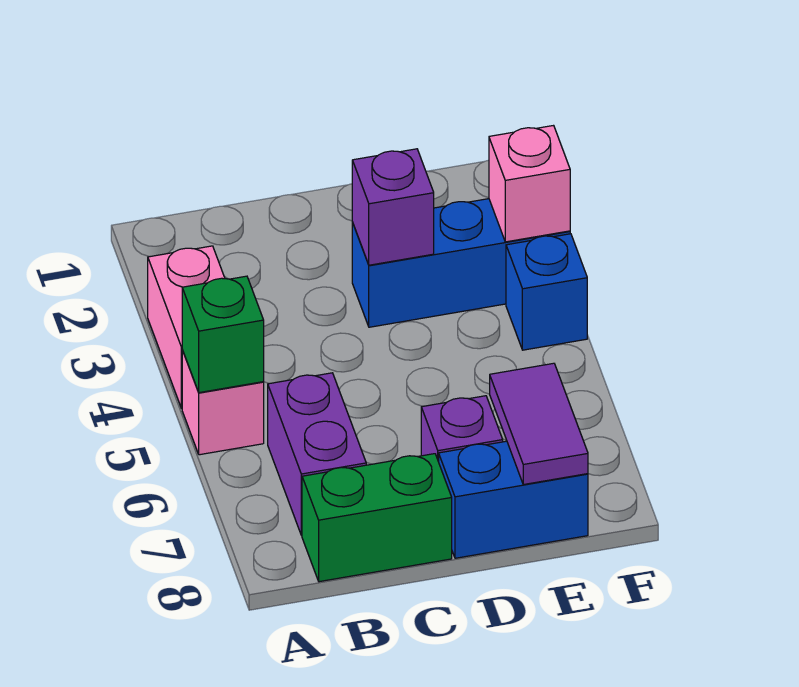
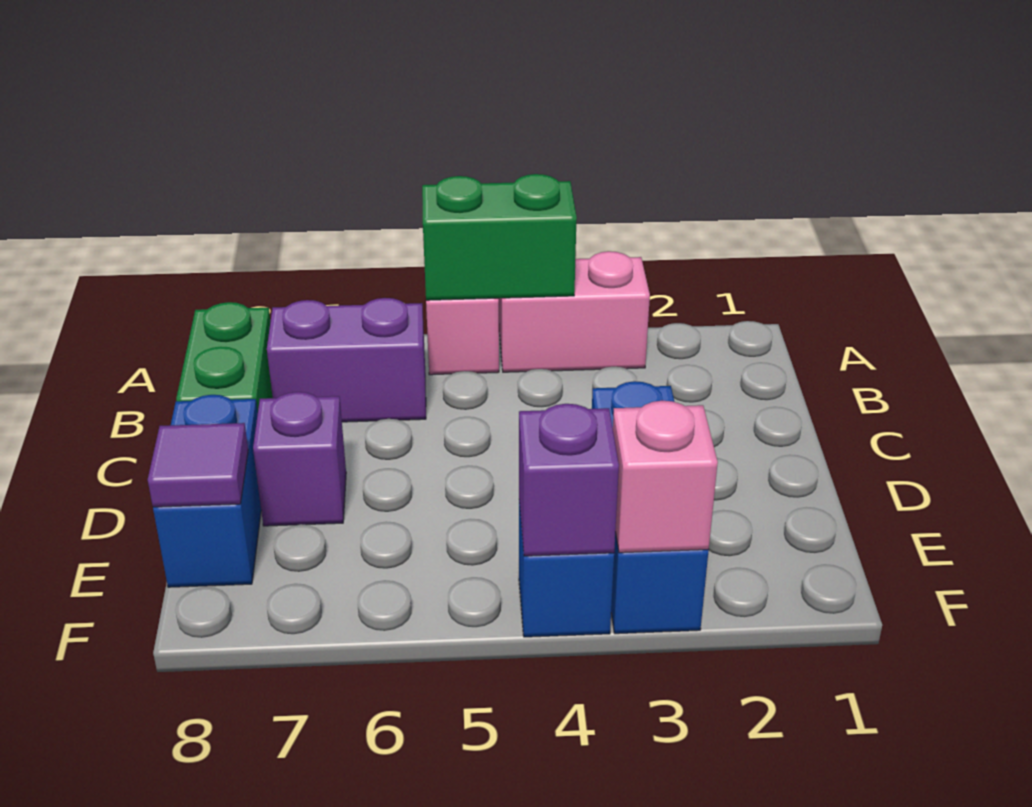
green brick A5 level 2 -> green brick A4:A5 level 2
purple brick D3 level 2 -> purple brick F4 level 2
purple tile E7:E8 level 2 -> purple tile E8 level 2

